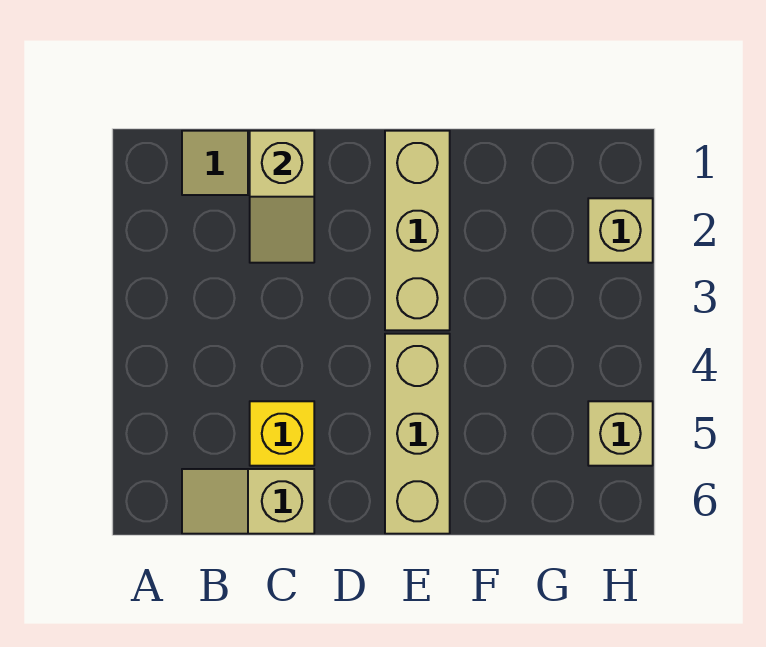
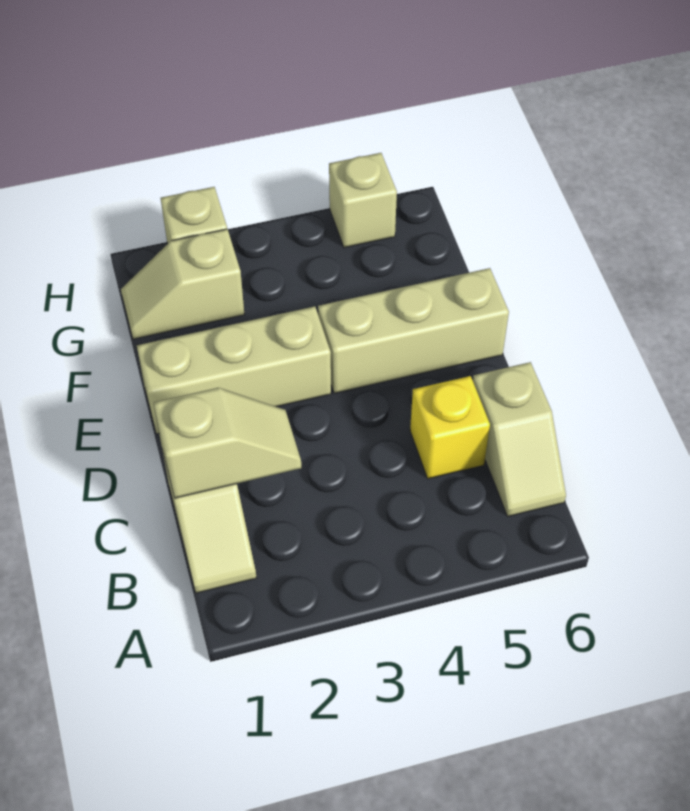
none -> tan slope G1:G2 level 1 top 2

